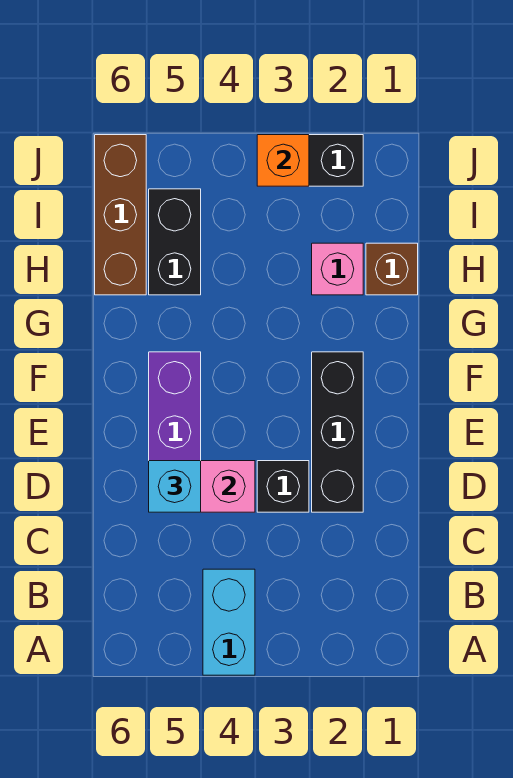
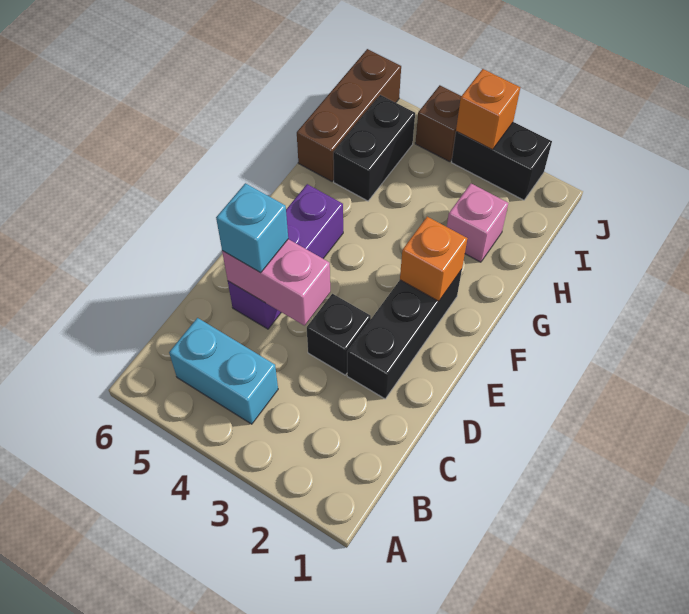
cyan brick A4:B4 level 1 -> cyan brick B4:B5 level 1
none -> orange brick F2 level 2
brown brick H1 level 1 -> brown brick J4 level 1

